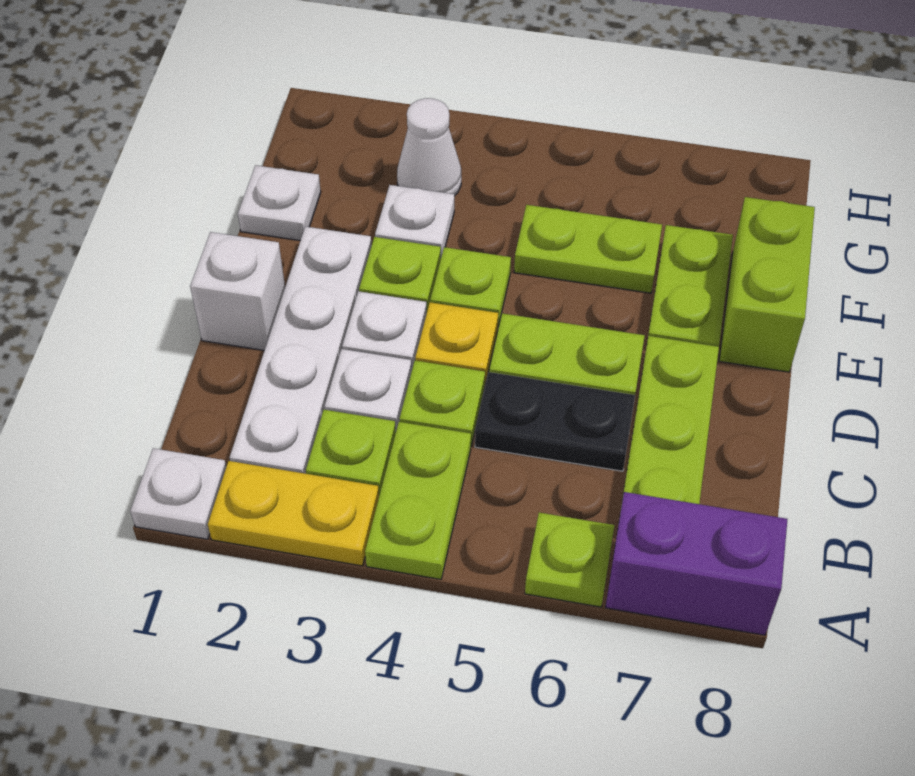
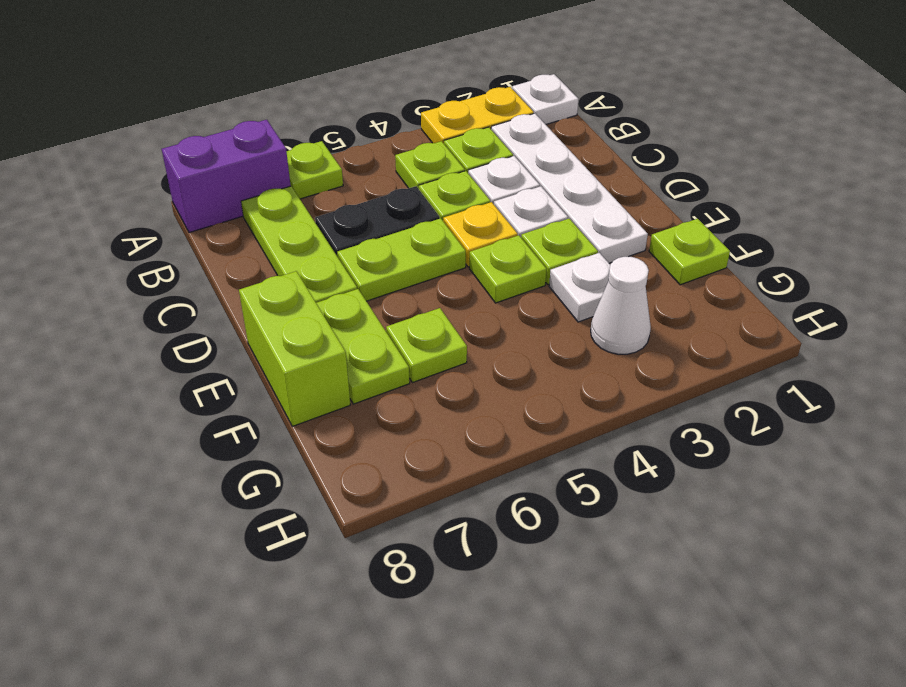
lime plate A4:B4 level 1 -> lime plate B4 level 1
white brick D1 level 1 -> none
white plate F1 level 1 -> lime plate F1 level 1
lime plate F5:F6 level 1 -> lime plate F6 level 1

